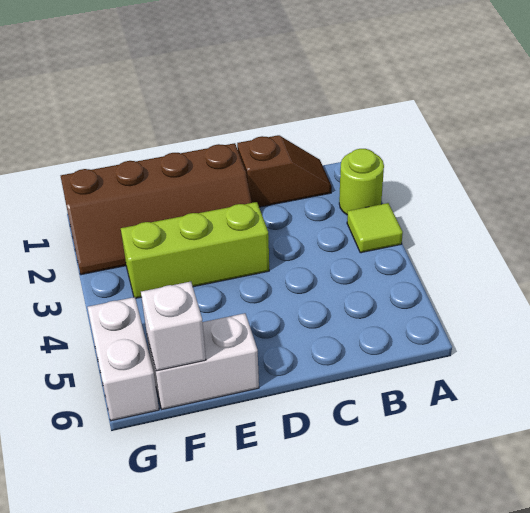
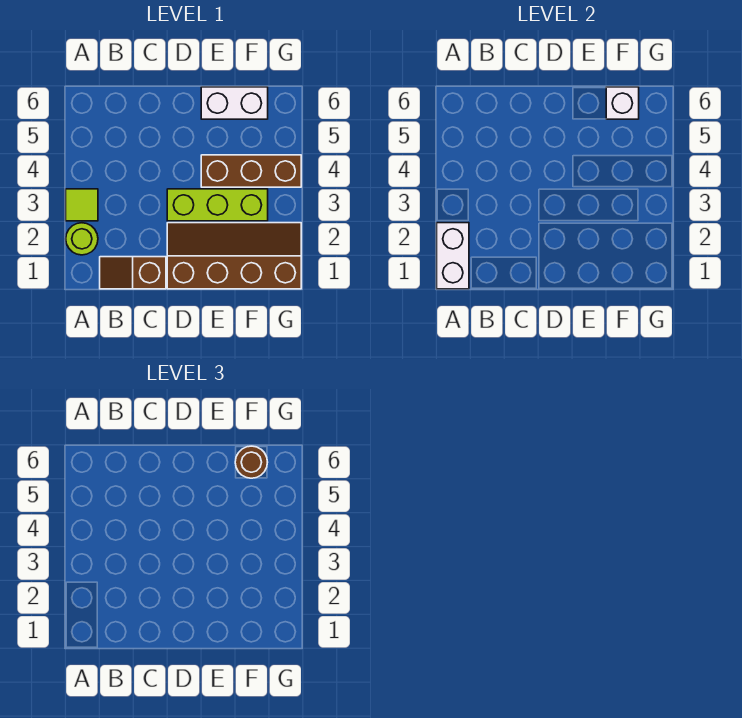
none -> brown brick E4:G4 level 1
none -> brown round brick F6 level 3
white brick G5:G6 level 1 -> white brick A1:A2 level 2

